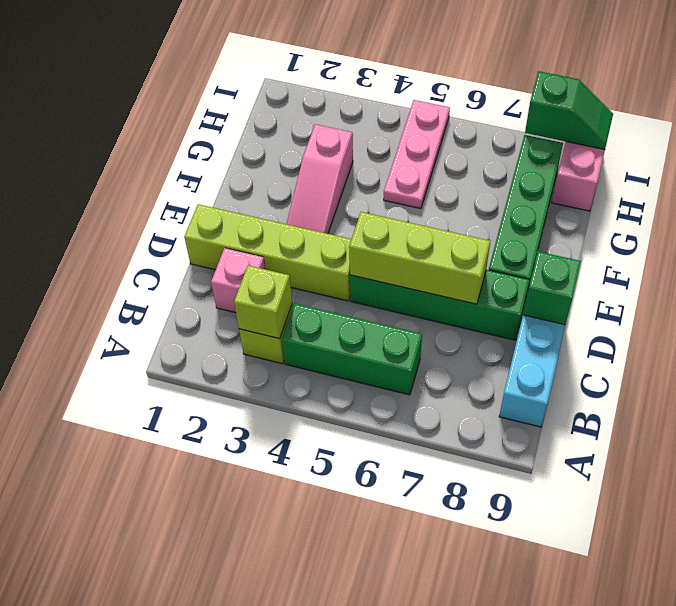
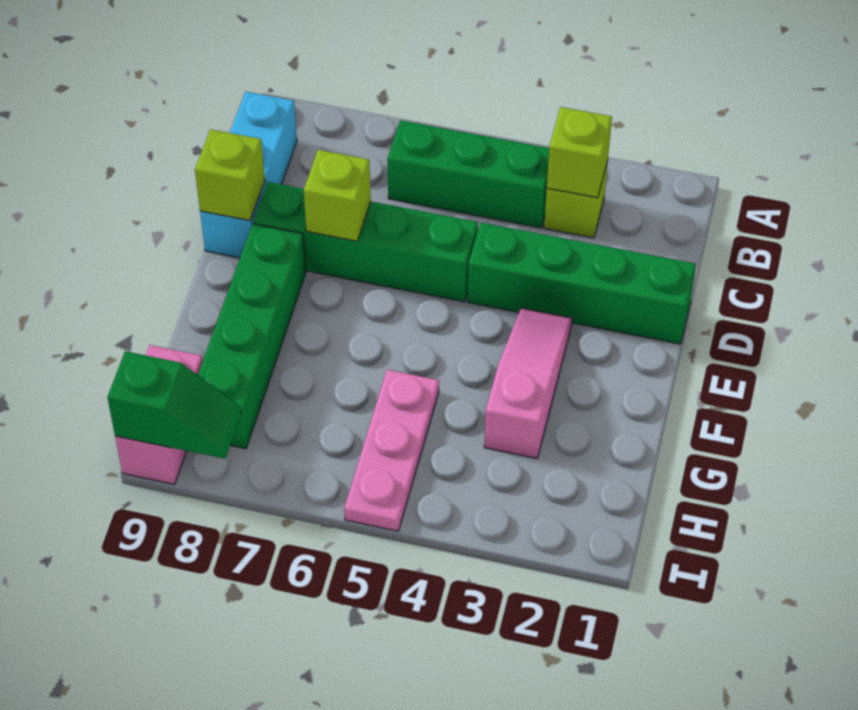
pink brick C2 level 1 -> none
lime brick D1:D4 level 1 -> green brick D1:D4 level 1
lime brick D5:D7 level 2 -> lime brick D7 level 2
green brick D9 level 2 -> lime brick D9 level 2
green slope I8:I9 level 2 top 8 -> green slope I8:I9 level 2 top 9

